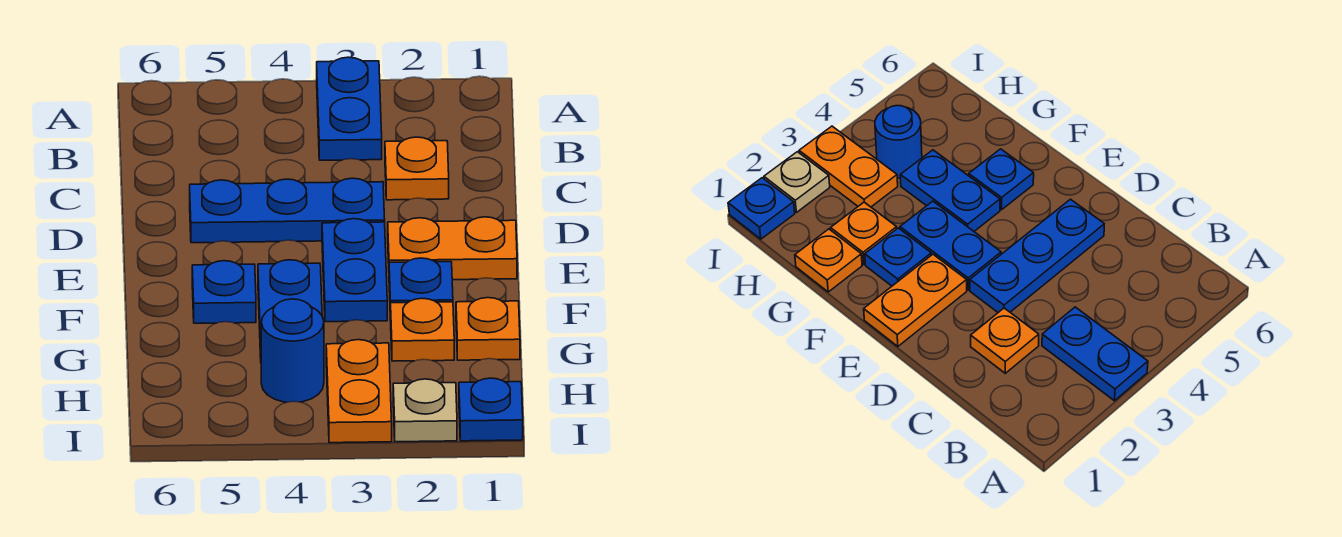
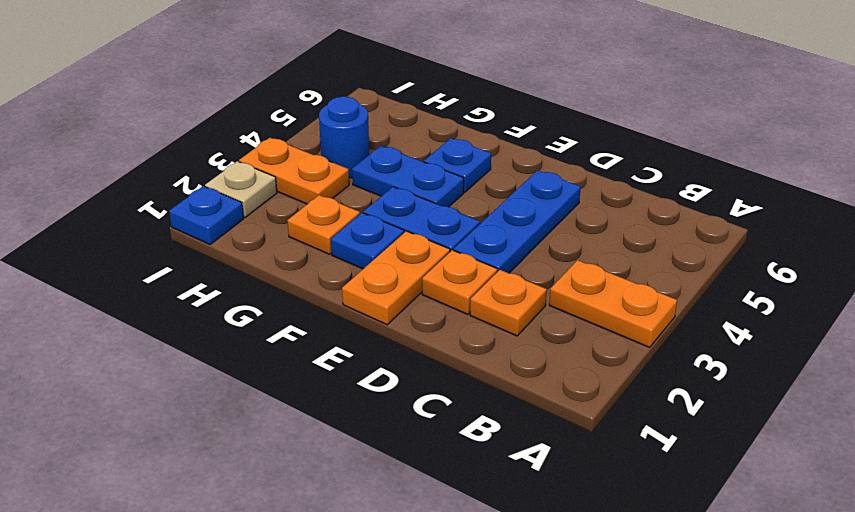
blue plate A3:B3 level 1 -> orange plate A3:B3 level 1
orange plate G1 level 1 -> orange plate D2 level 1

